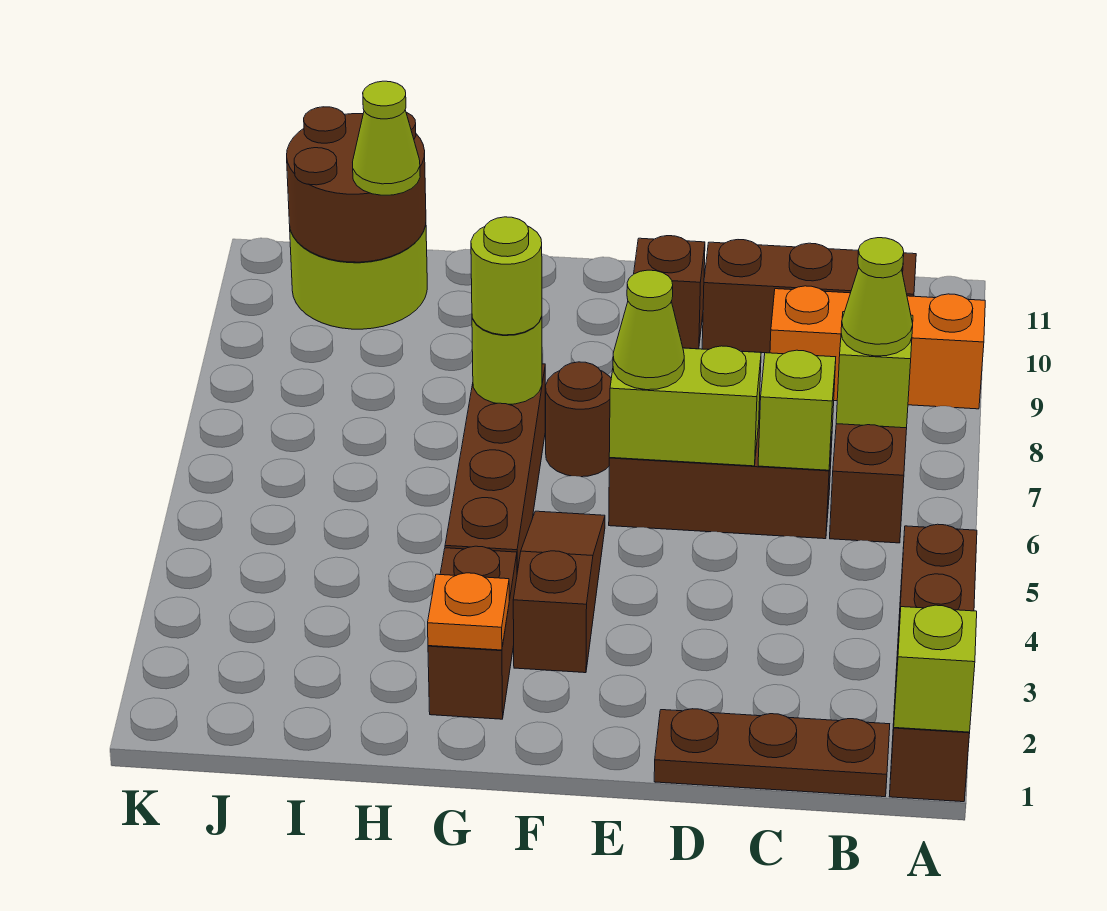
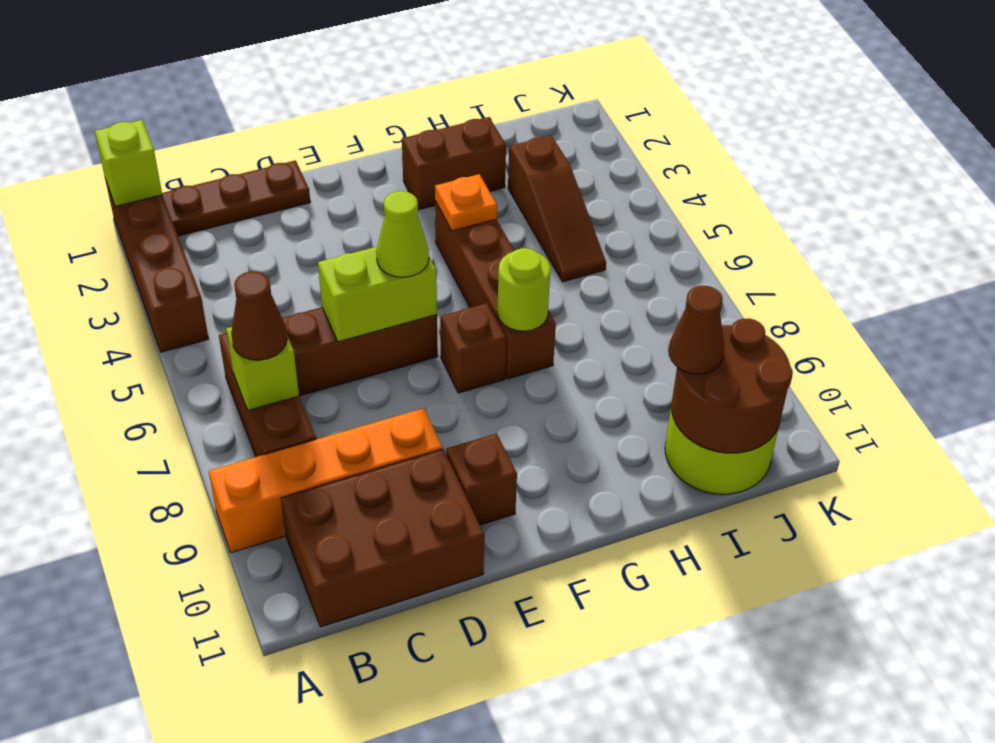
orange brick A9:C9 level 1 -> orange brick A9:D9 level 1
lime cone B7 level 3 -> brown cone B7 level 3
brown brick B10:D10 level 1 -> brown brick B10:D11 level 1
lime brick C6 level 2 -> none
brown slope F3:F5 level 1 top 3 -> brown slope I3:I5 level 1 top 3
brown round brick F7 level 1 -> brown brick F7 level 1
brown brick G2:G3 level 1 -> brown brick G2:H2 level 1
orange plate G2 level 2 -> orange plate G4 level 2
lime round brick G7 level 3 -> none
lime cone I10 level 3 -> brown cone I10 level 3

